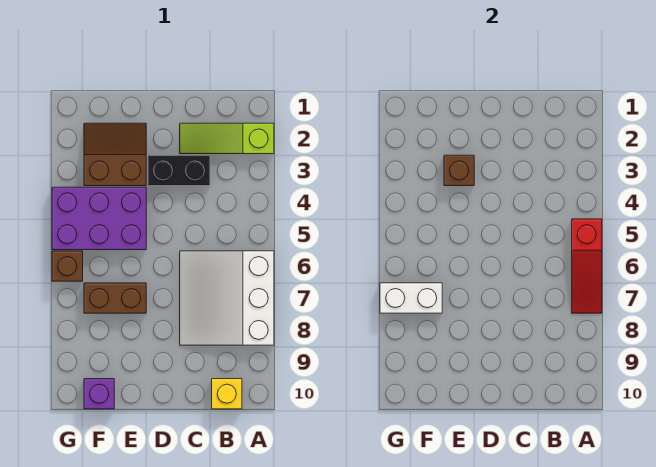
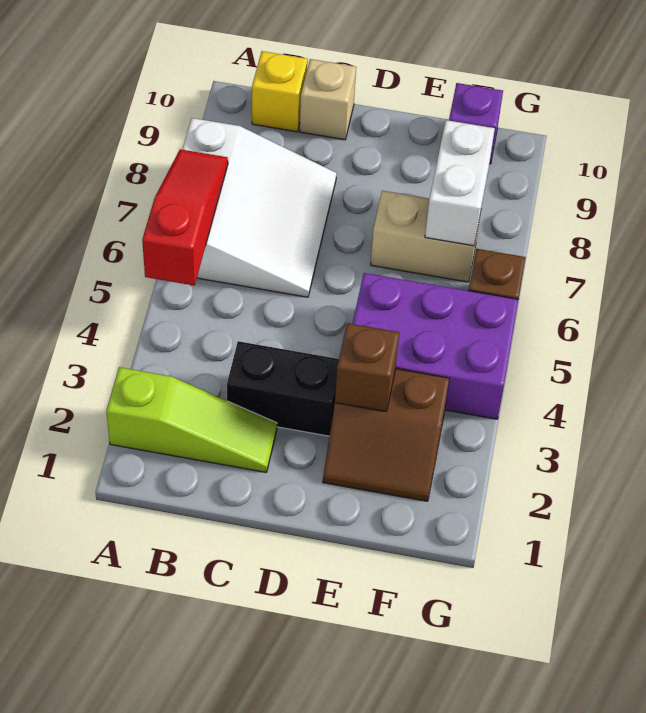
none -> tan brick C10 level 1
brown brick E7:F7 level 1 -> tan brick E7:F7 level 1
white brick F7:G7 level 2 -> white brick F7:F8 level 2

